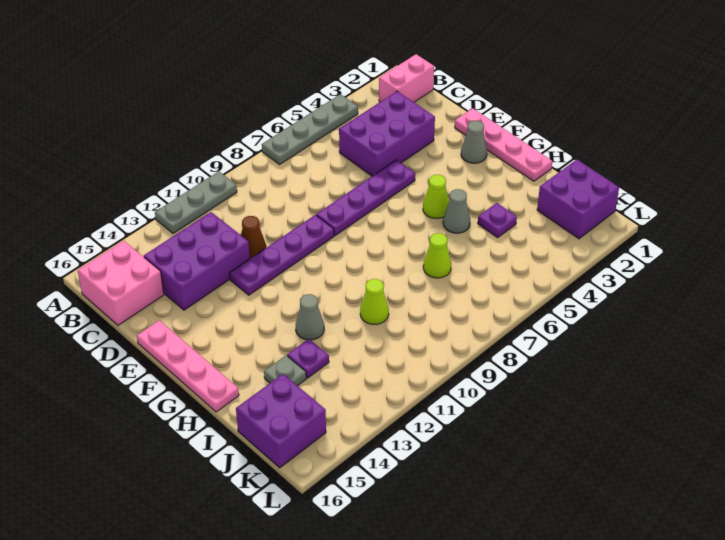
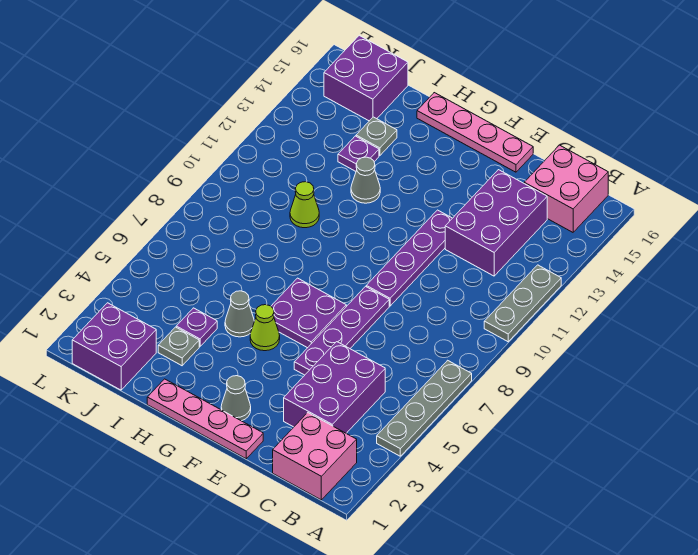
pink brick B1:B2 level 1 -> pink brick B1:C2 level 1
brown cone D11 level 1 -> none
none -> purple plate F6:G7 level 1
none -> grey plate I3 level 1
lime cone I7 level 1 -> none

